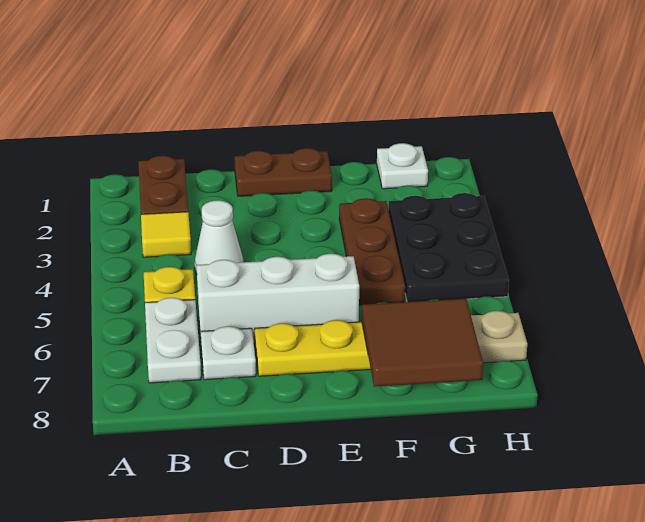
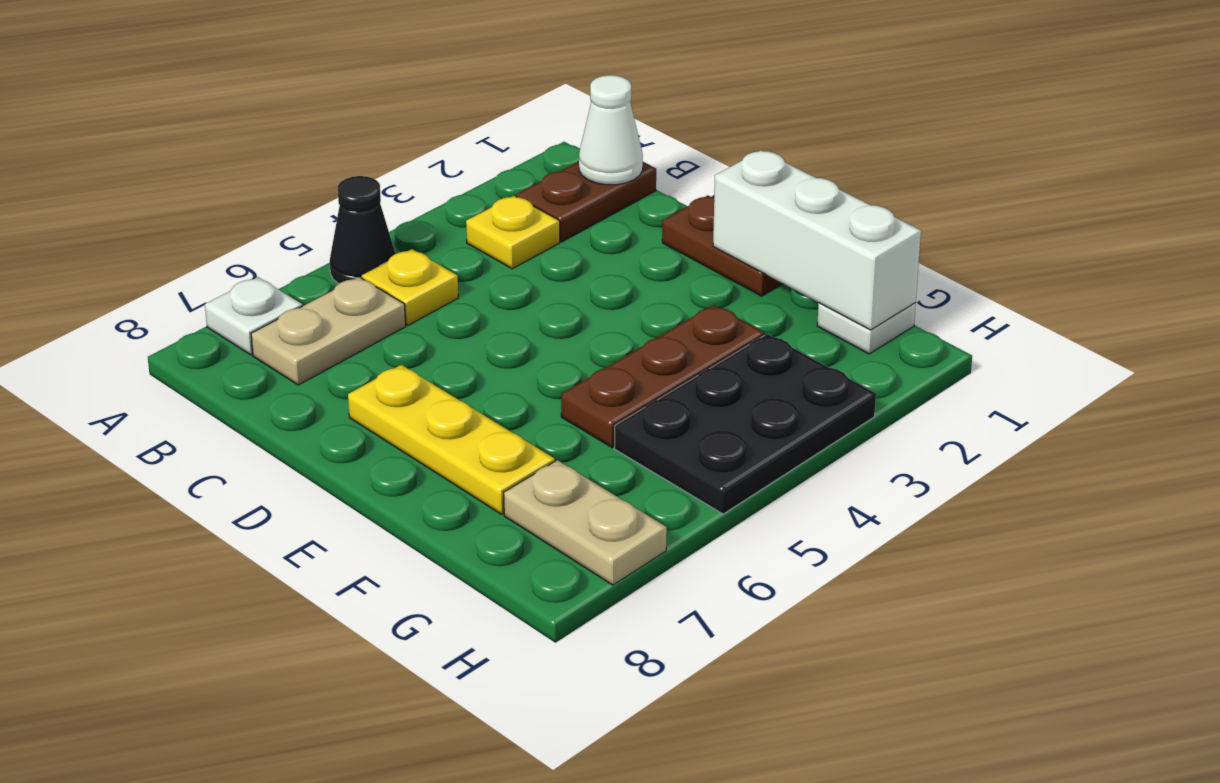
none -> black cone A5 level 1
yellow tile B3 level 1 -> yellow plate B3 level 1
white plate B6:B7 level 1 -> tan plate B6:B7 level 1
white cone C4 level 1 -> white cone B1 level 2
white brick C6:E6 level 1 -> white brick E1:G1 level 2
white plate C7 level 1 -> white plate A7 level 1
brown tile F7:G8 level 2 -> none

